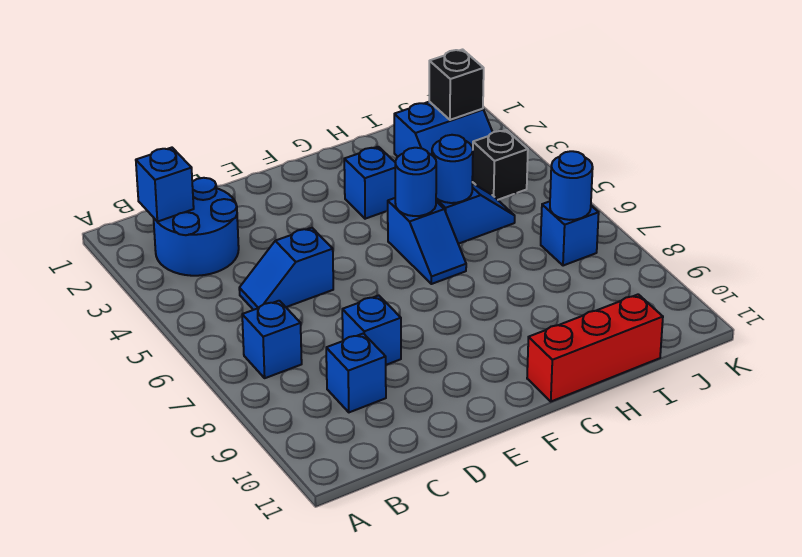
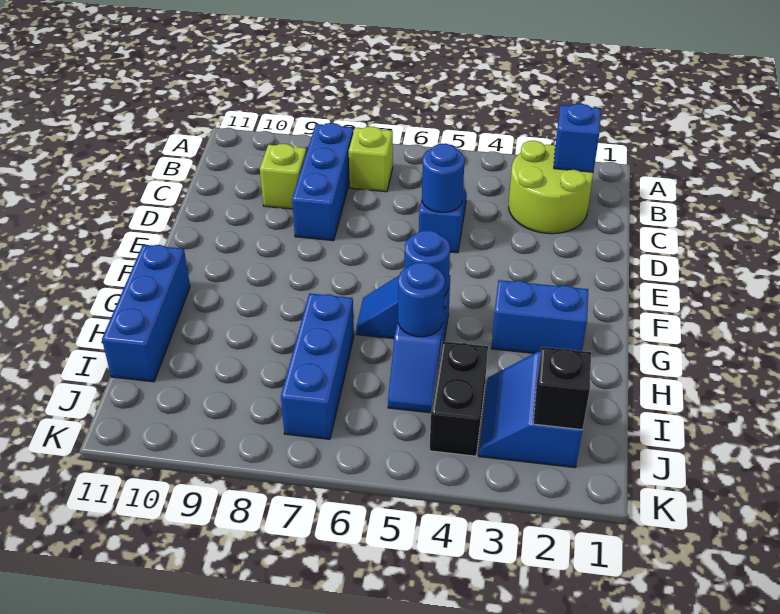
blue round brick B2:C3 level 1 -> lime round brick B2:C3 level 1
blue brick B7 level 1 -> lime brick B7 level 1
blue brick C9 level 1 -> lime brick C9 level 1
blue brick D8 level 1 -> blue brick B8:D8 level 1
blue brick G3 level 1 -> blue brick G2:G3 level 1
red brick G11:I11 level 1 -> blue brick G11:I11 level 1
black brick J4 level 1 -> black brick I4:J4 level 1
blue brick J7 level 1 -> blue brick H7:J7 level 1
blue round brick J7 level 2 -> blue round brick D5 level 2

